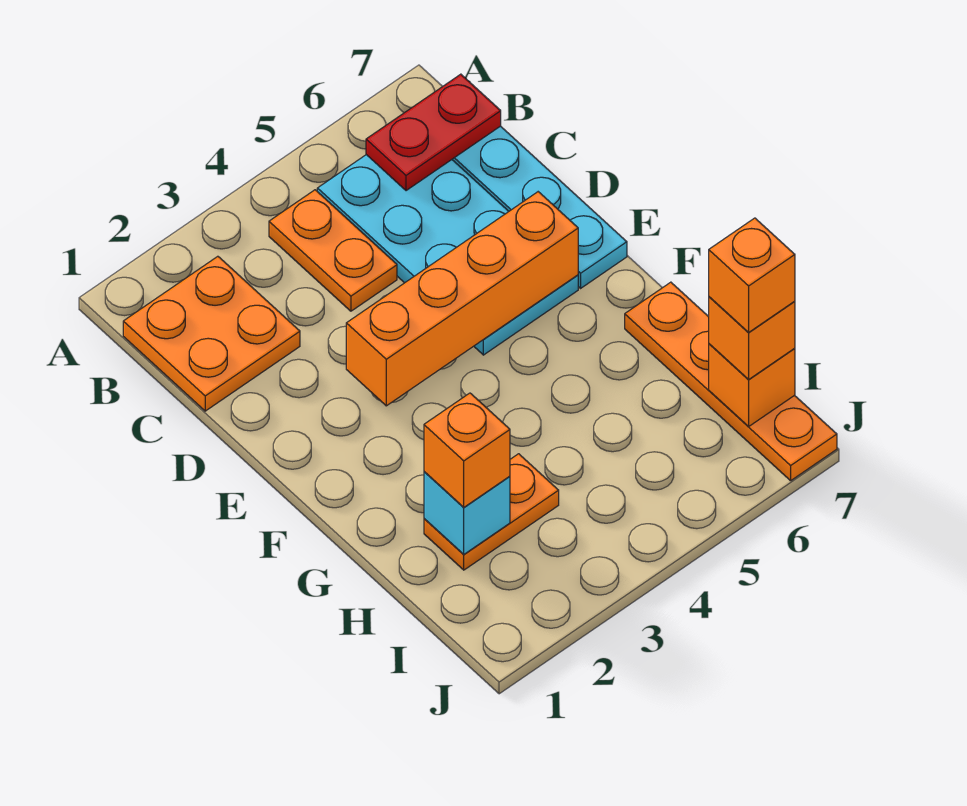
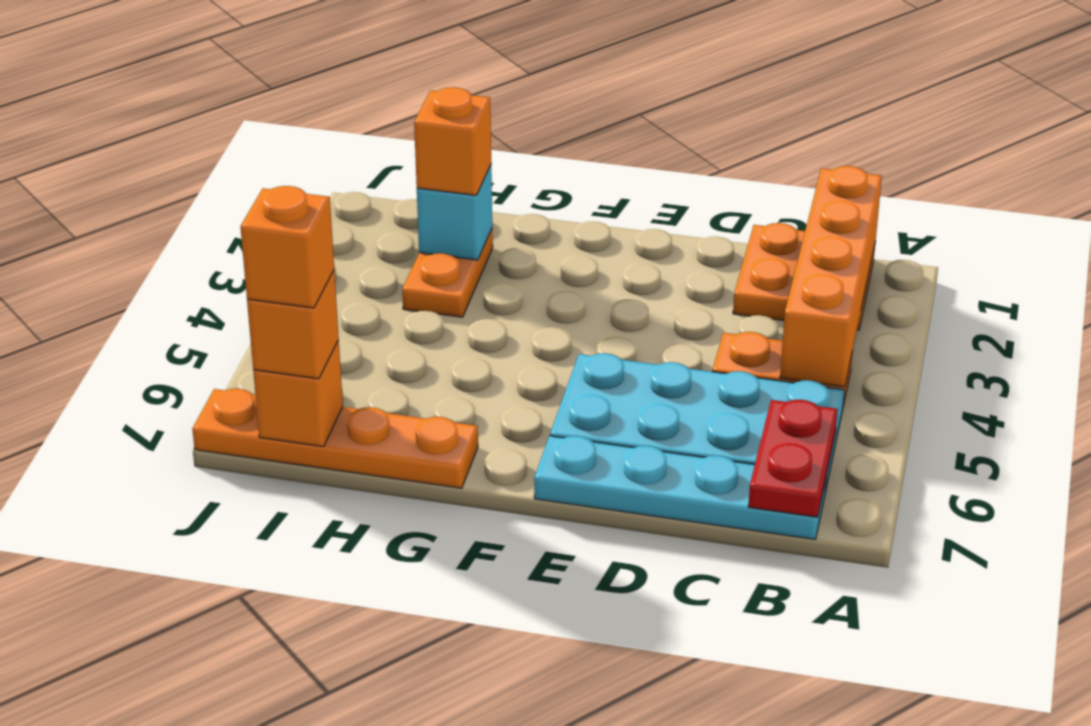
orange brick E3:E6 level 2 -> orange brick B1:B4 level 2

